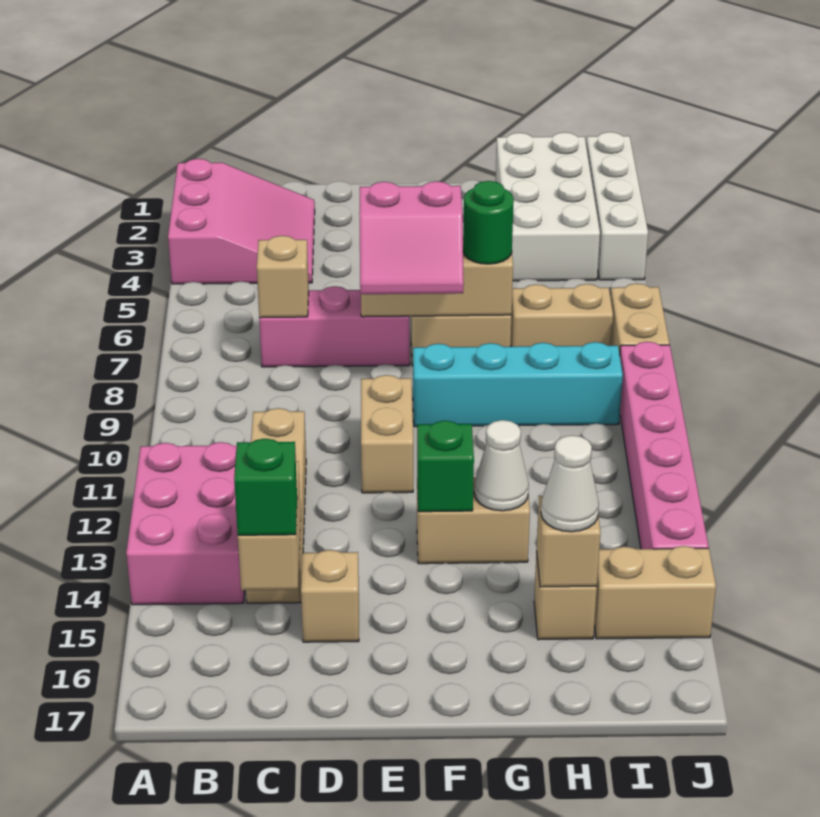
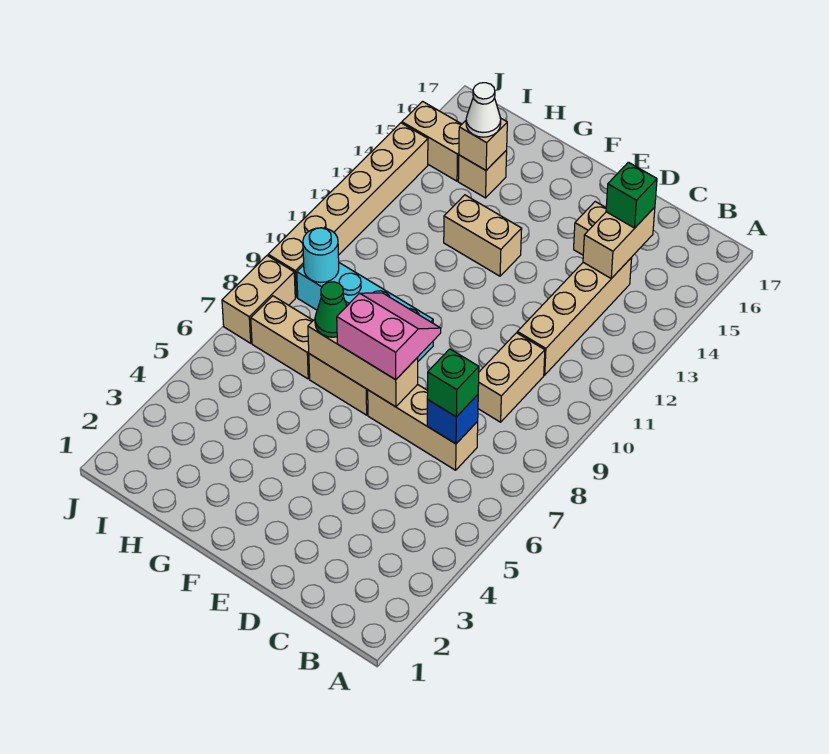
pink slope A2:C4 level 1 top A -> none
pink brick A12:B14 level 1 -> none
pink brick C7:E7 level 1 -> tan brick C7:E7 level 1
tan brick C7 level 2 -> blue brick C7 level 2
tan brick E10:E11 level 1 -> tan brick C9:C10 level 1
green brick F13 level 2 -> green brick C7 level 3
green round brick G7 level 3 -> green cone G7 level 3
white cone G13 level 2 -> none
white brick H1:I4 level 1 -> none
none -> cyan round brick I9 level 2
white brick J1:J4 level 1 -> none
pink brick J9:J14 level 1 -> tan brick J9:J14 level 1

